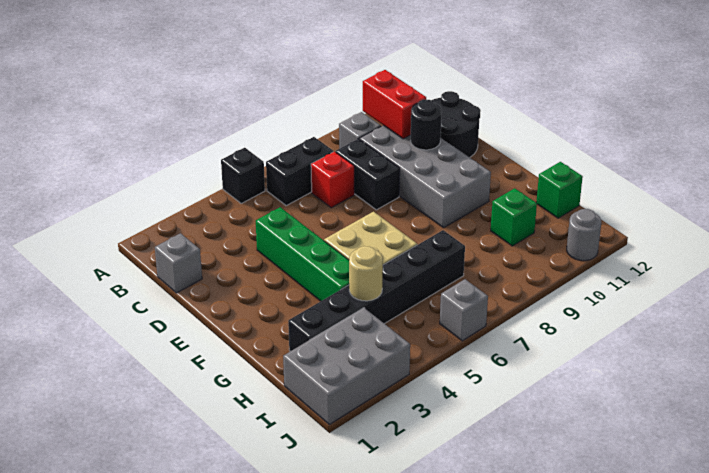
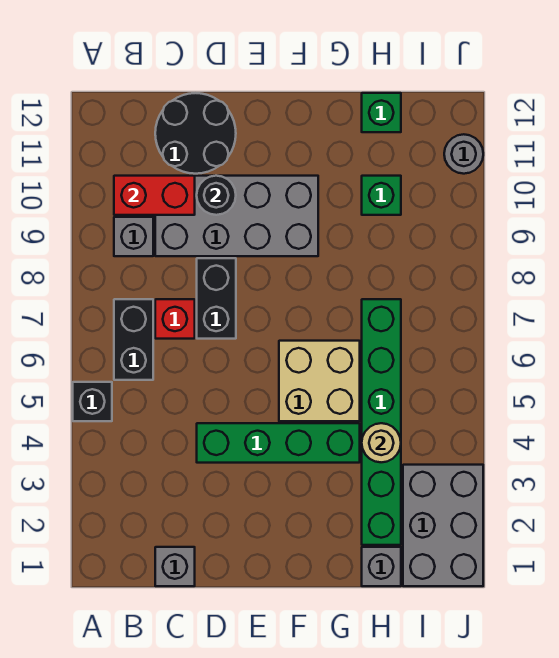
black brick C8:D8 level 1 -> black brick D7:D8 level 1
black brick H2:H7 level 1 -> green brick H2:H7 level 1
grey brick J6 level 1 -> grey brick H1 level 1

